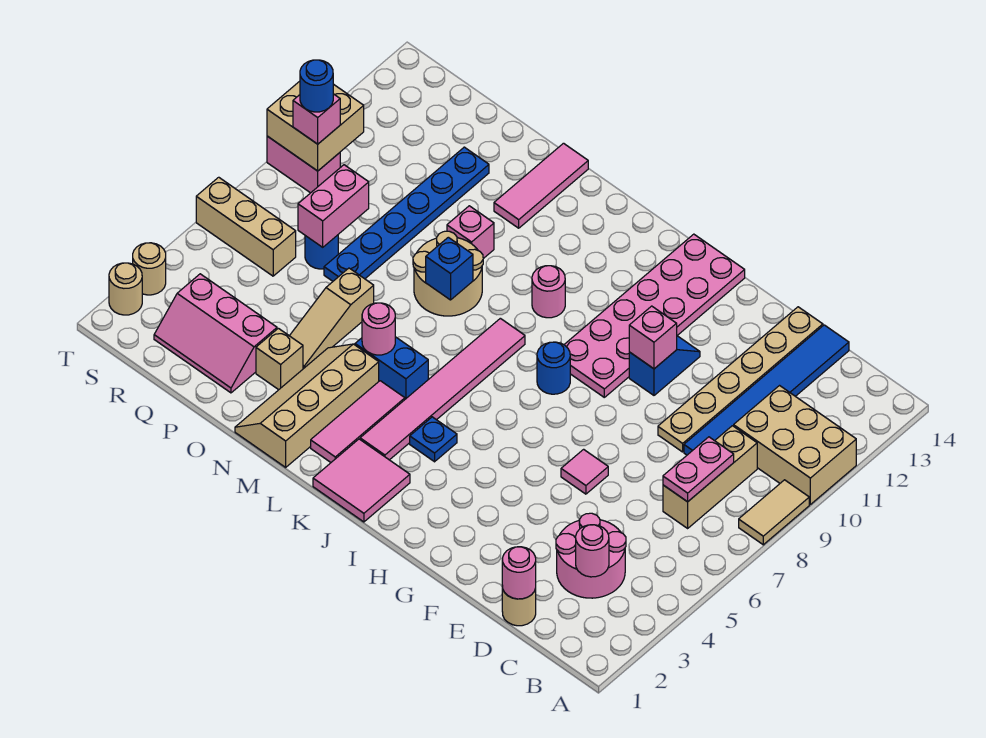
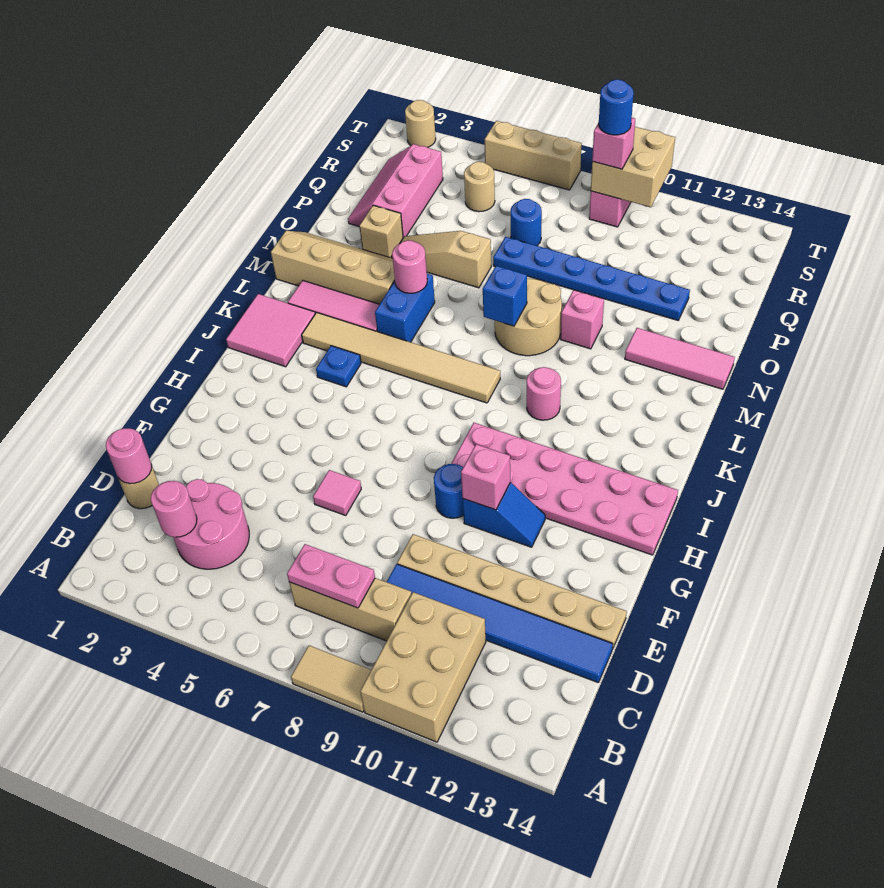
blue round brick I8 level 1 -> blue round brick G9 level 1
pink tile K3:K8 level 1 -> tan tile K3:K8 level 1
pink brick Q7:Q8 level 2 -> none
tan brick R6:T6 level 1 -> tan brick T5:T7 level 1
tan round brick T3 level 1 -> tan round brick R5 level 1

